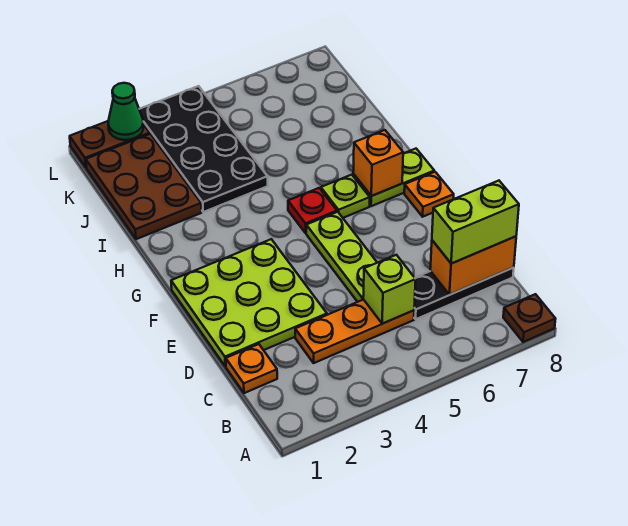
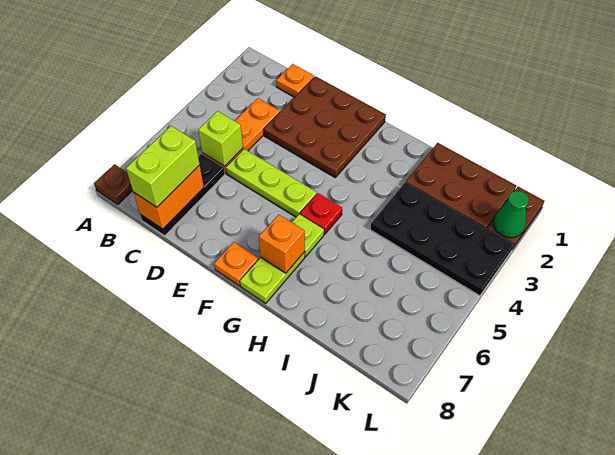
lime plate D1:F3 level 1 -> brown plate D1:F3 level 1

